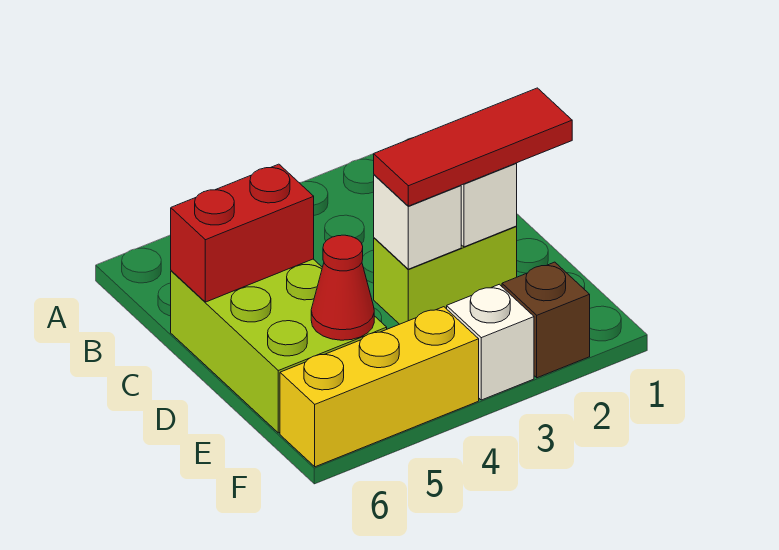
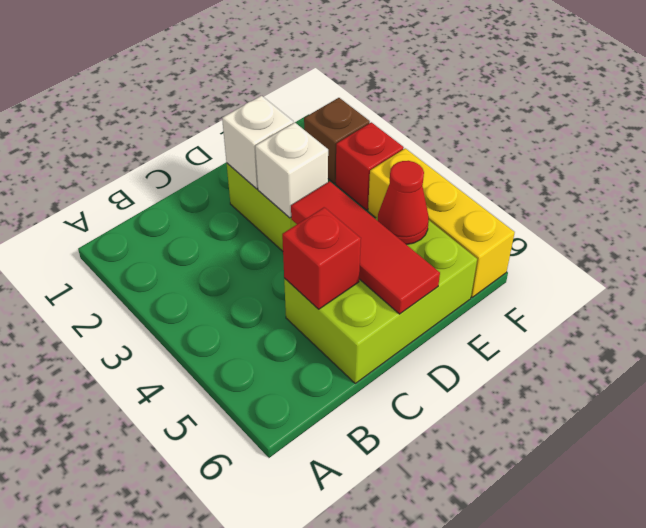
red brick C5:C6 level 2 -> red brick C5 level 2
red tile D1:D3 level 3 -> red tile D4:D6 level 2
white brick F3 level 1 -> red brick F3 level 1

